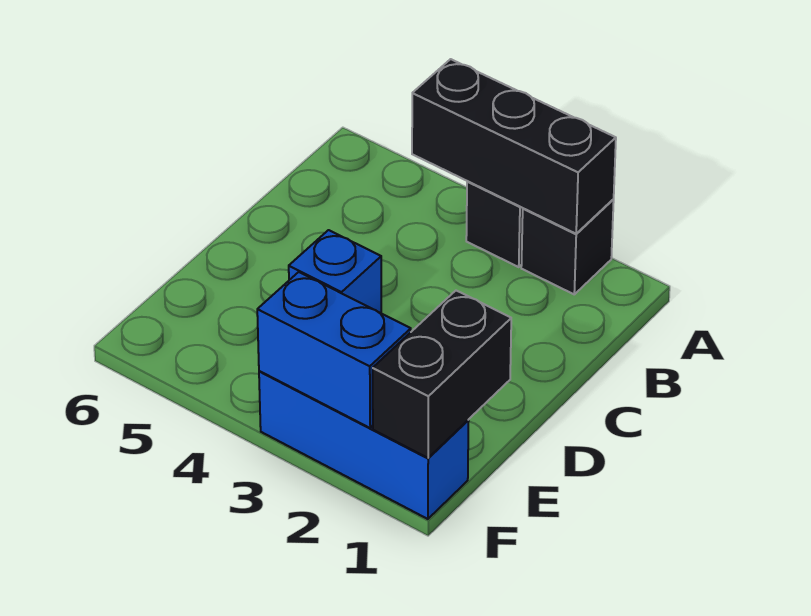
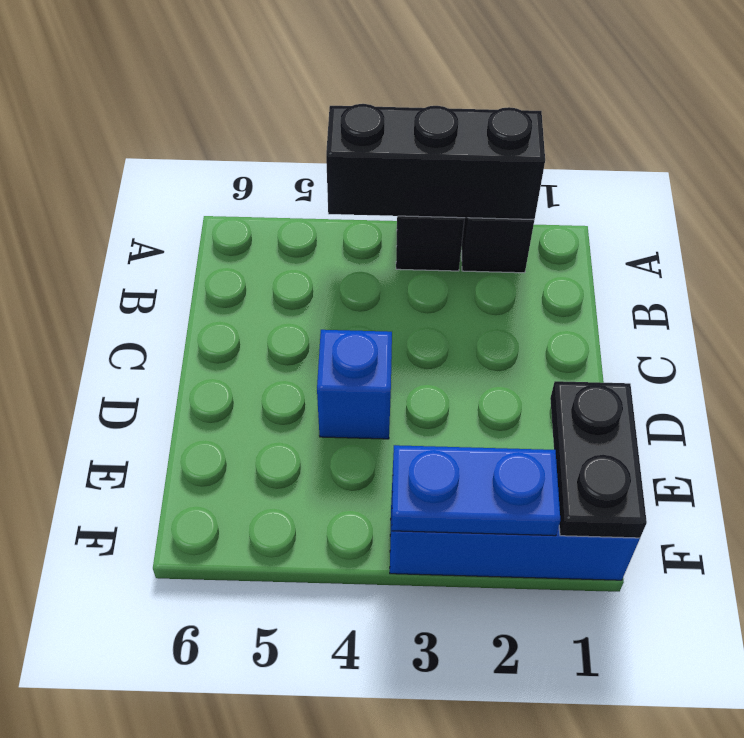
black brick E1:F1 level 2 -> black plate E1:F1 level 2
blue brick F2:F3 level 2 -> blue plate F2:F3 level 2

